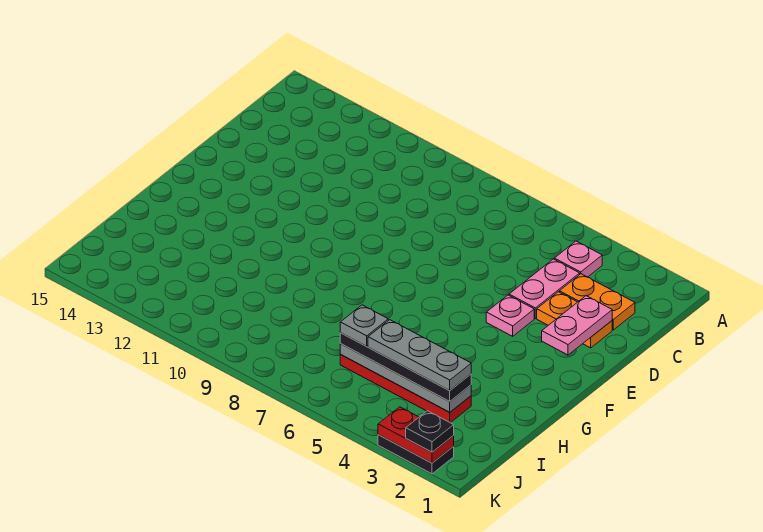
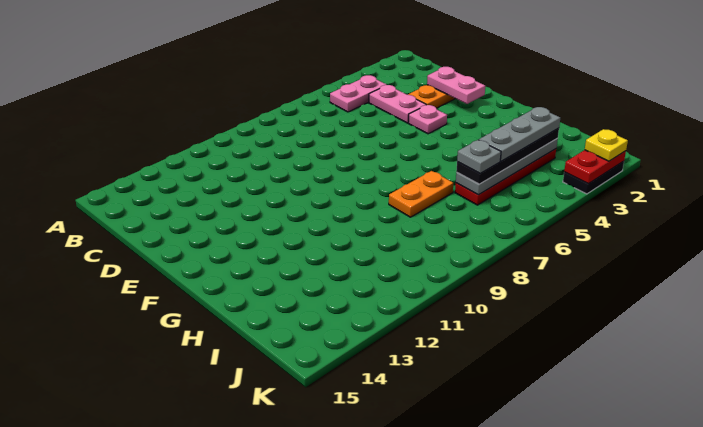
pink plate B4 level 1 -> pink plate B4:B5 level 1
orange plate C2:C3 level 1 -> orange plate H7:H8 level 1
black plate K2 level 3 -> yellow plate K2 level 3

